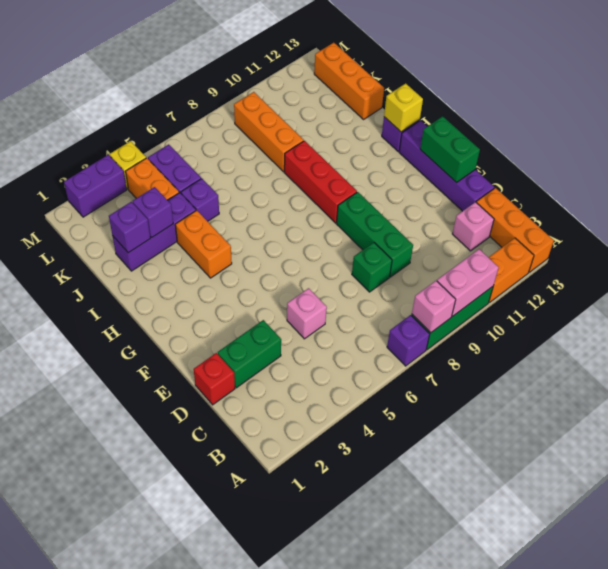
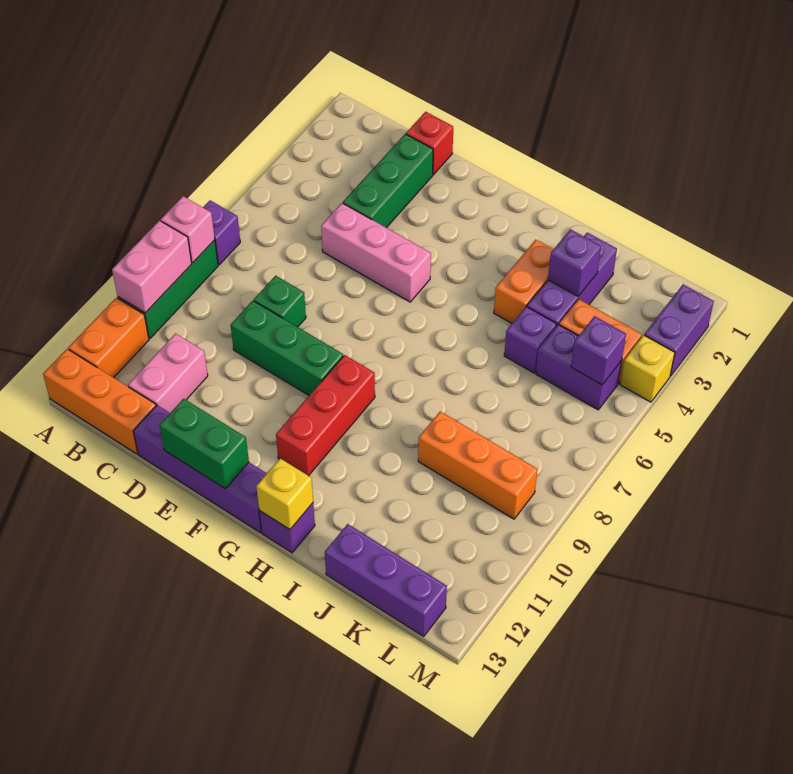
pink brick C12 level 1 -> pink brick C11:C12 level 1
green brick D2:D3 level 1 -> green brick D2:D4 level 1
pink brick D5 level 1 -> pink brick D5:F5 level 1
red brick G9:I9 level 1 -> red brick G9:G11 level 1
orange brick H4:I4 level 1 -> orange brick I3:I4 level 1
purple brick J2 level 2 -> purple brick L5 level 2
orange brick J13:L13 level 1 -> purple brick J13:L13 level 1

